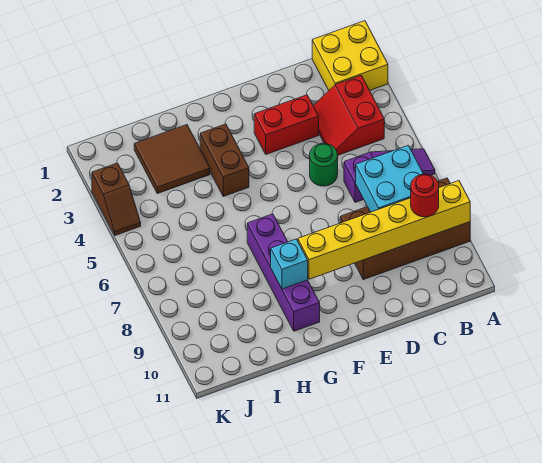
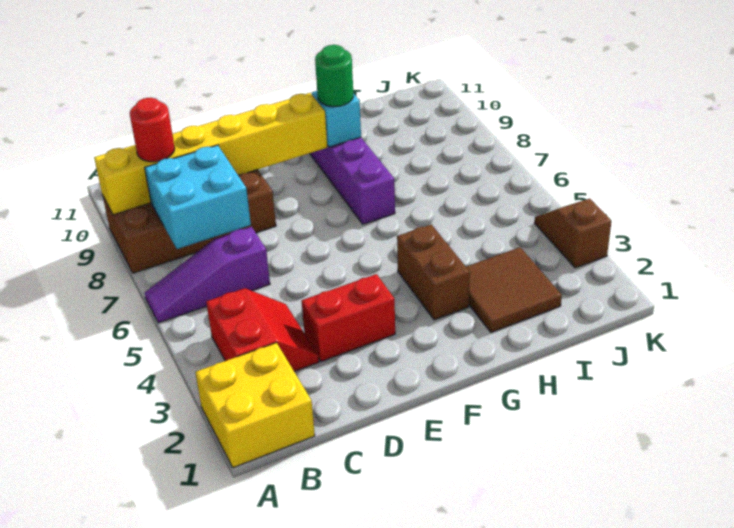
green round brick D5 level 1 -> green round brick G9 level 3

